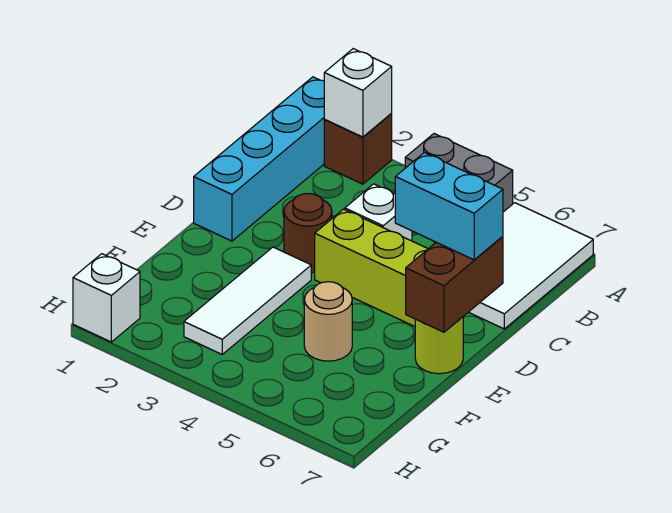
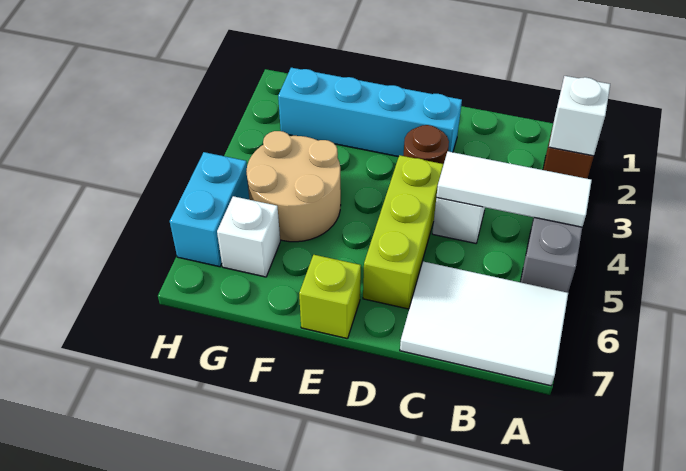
cyan brick A1:D1 level 1 -> cyan brick D2:G2 level 1
cyan brick D6:D7 level 3 -> cyan brick H5:H6 level 1
brown brick D7:E7 level 2 -> none
white tile E3:G3 level 1 -> white tile A4:C4 level 2
lime round brick E7 level 1 -> lime brick E7 level 1
tan round brick F5 level 1 -> tan round brick F4:G5 level 1
white brick H1 level 1 -> white brick G6 level 1

